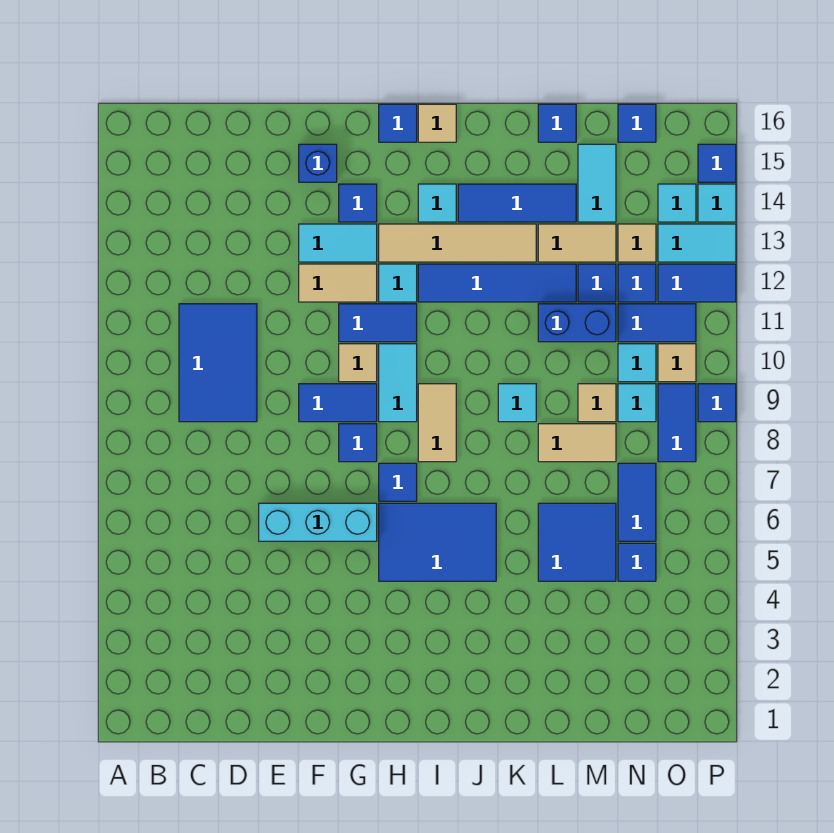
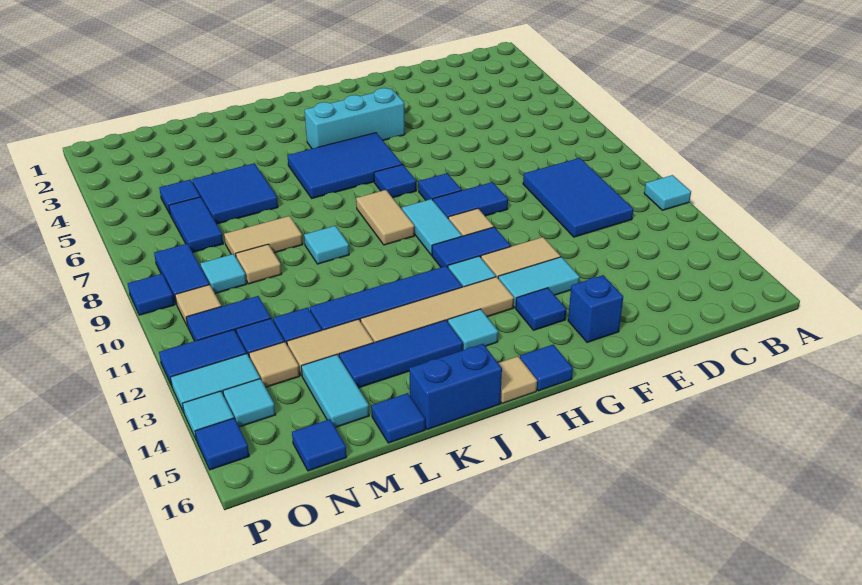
cyan brick E6:G6 level 1 -> cyan brick G4:I4 level 1
blue brick L11:M11 level 1 -> blue brick J16:K16 level 1
cyan tile N10 level 1 -> cyan tile A11 level 1

